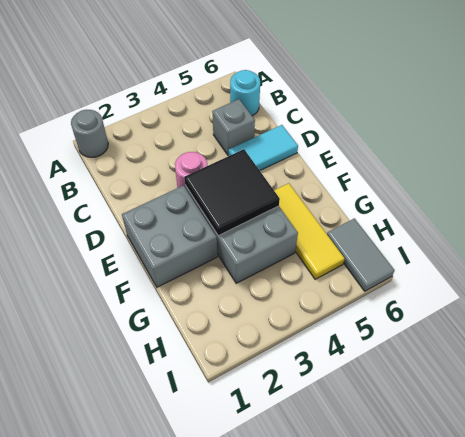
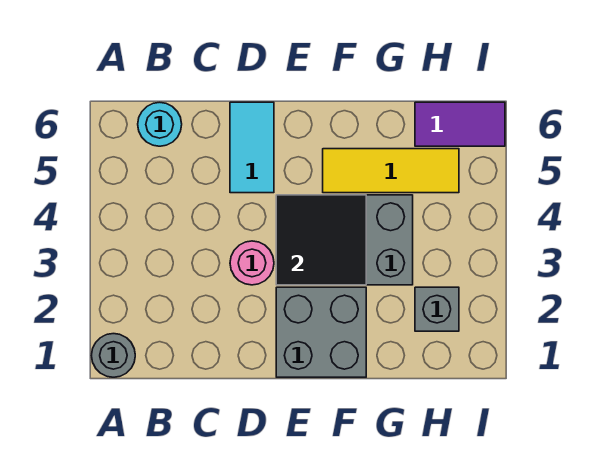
grey brick C5 level 1 -> grey brick H2 level 1
grey tile H6:I6 level 1 -> purple tile H6:I6 level 1

